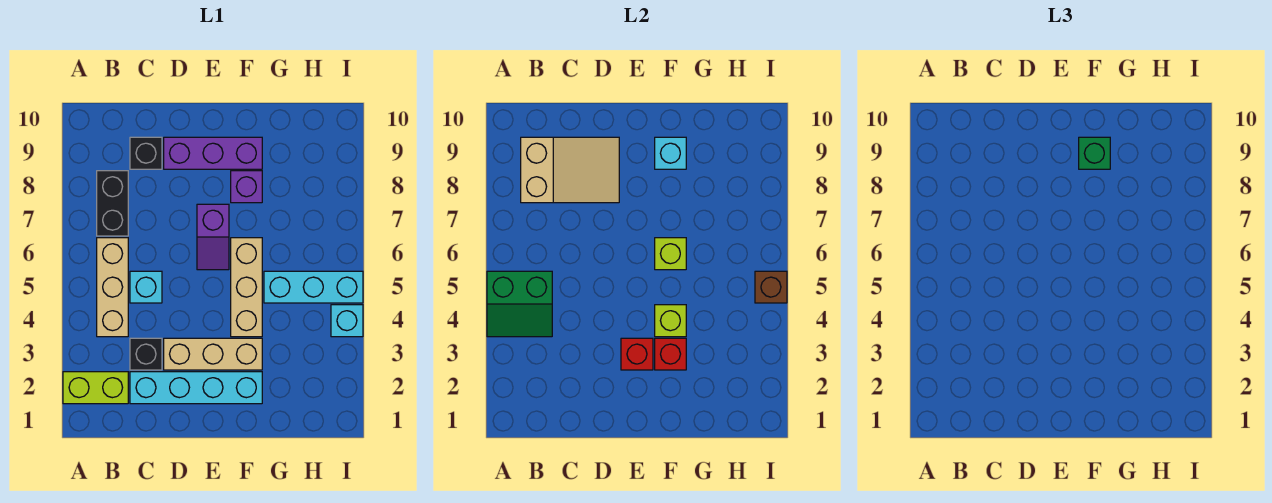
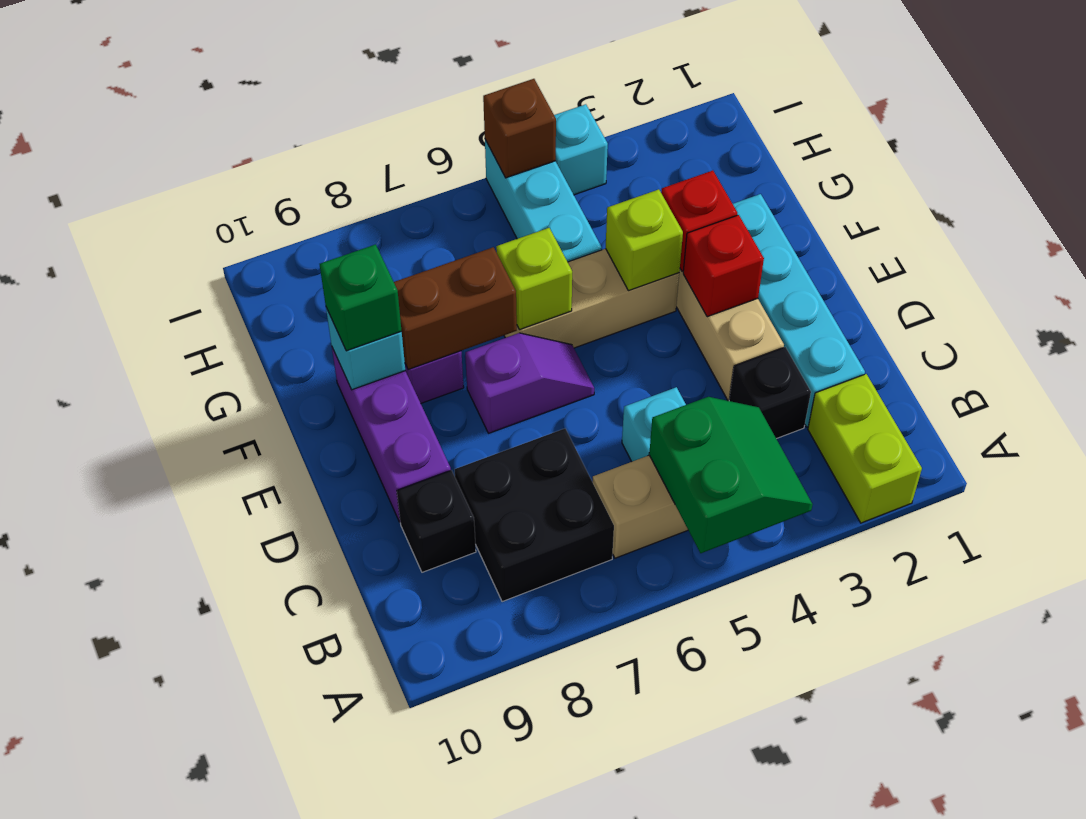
black brick B7:B8 level 1 -> black brick B7:C8 level 1
tan slope B8:D9 level 2 top B -> none
none -> brown brick F7:F8 level 2

